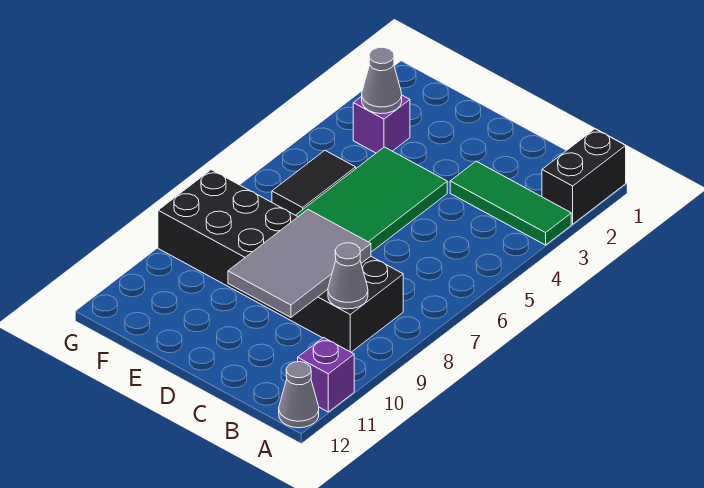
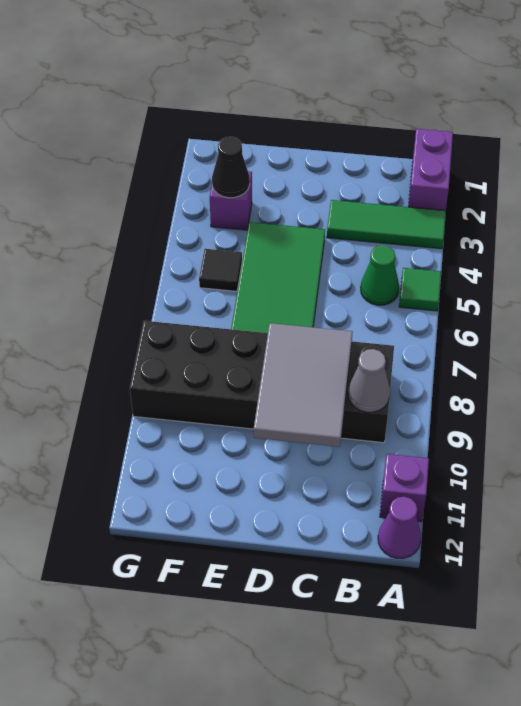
black brick A1:A2 level 1 -> purple brick A1:A2 level 1
none -> green tile A5 level 1
grey cone A12 level 1 -> purple cone A12 level 1
none -> green cone B5 level 1
grey cone F3 level 2 -> black cone F3 level 2
black tile F5:F6 level 1 -> black tile F5 level 1

